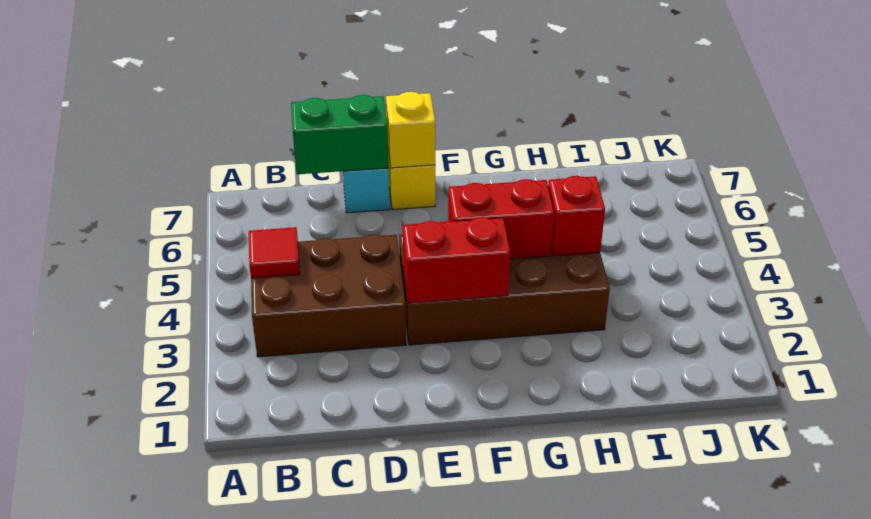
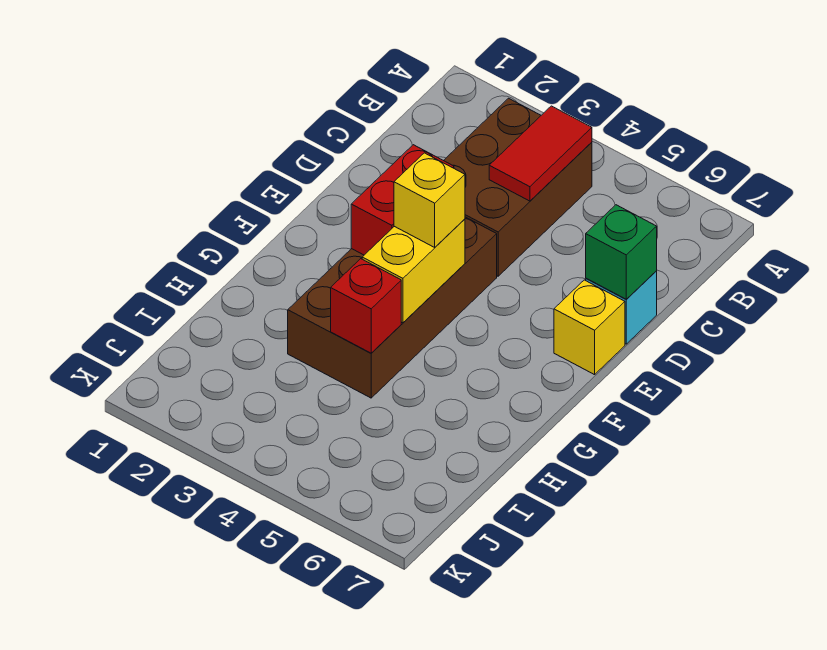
red tile B4 level 2 -> red tile B4:C4 level 2
green brick C7:D7 level 2 -> green brick D7 level 2
yellow brick E7 level 2 -> yellow brick F4 level 3
red brick F4:G4 level 2 -> yellow brick F4:G4 level 2

